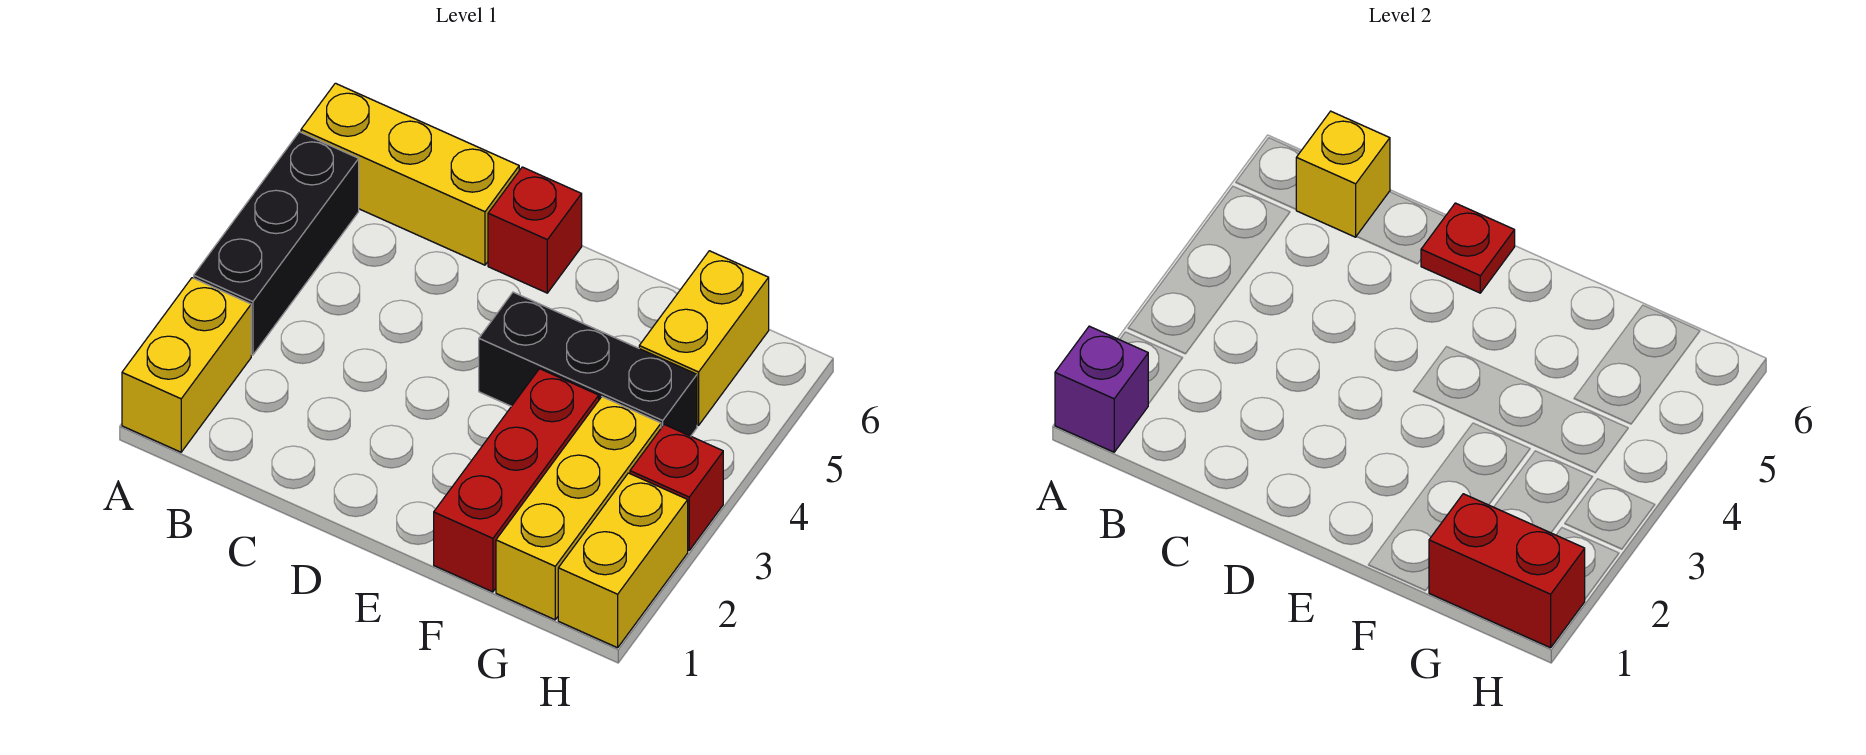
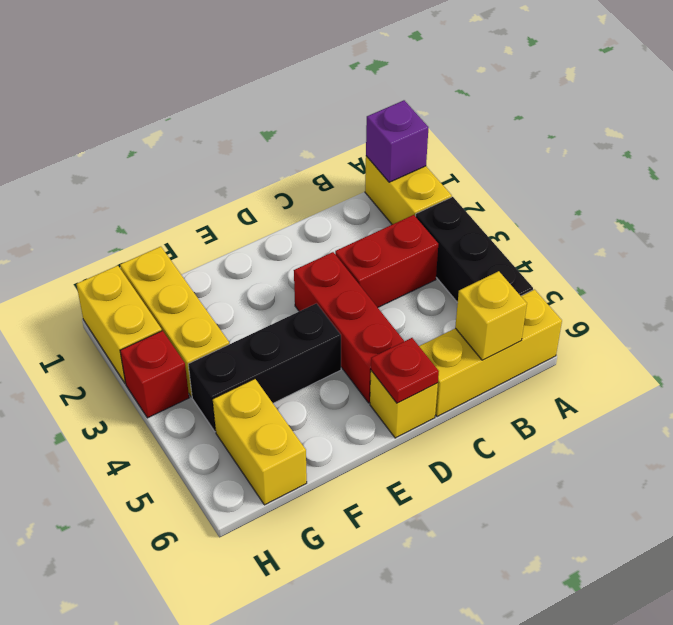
red brick D6 level 1 -> yellow brick D6 level 1
red brick F1:F3 level 1 -> red brick D3:D5 level 1
red brick G1:H1 level 2 -> red brick B3:C3 level 1

